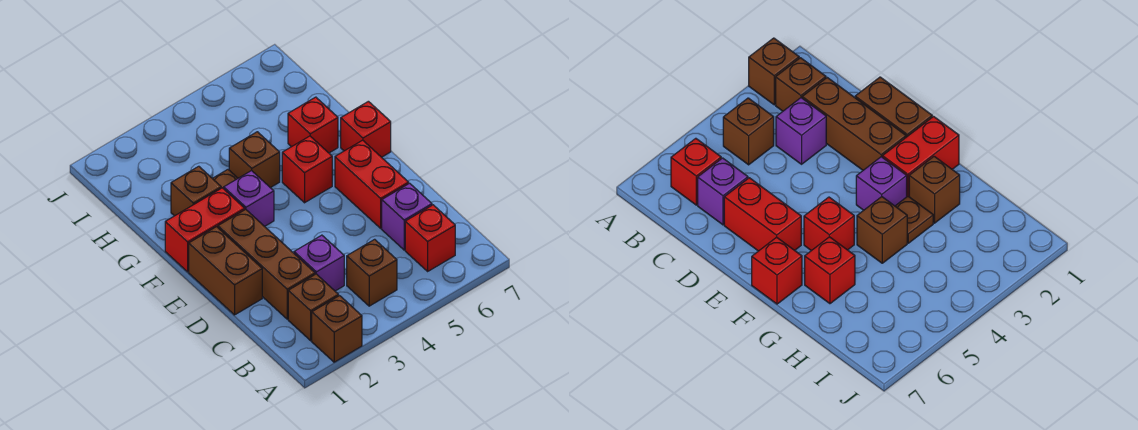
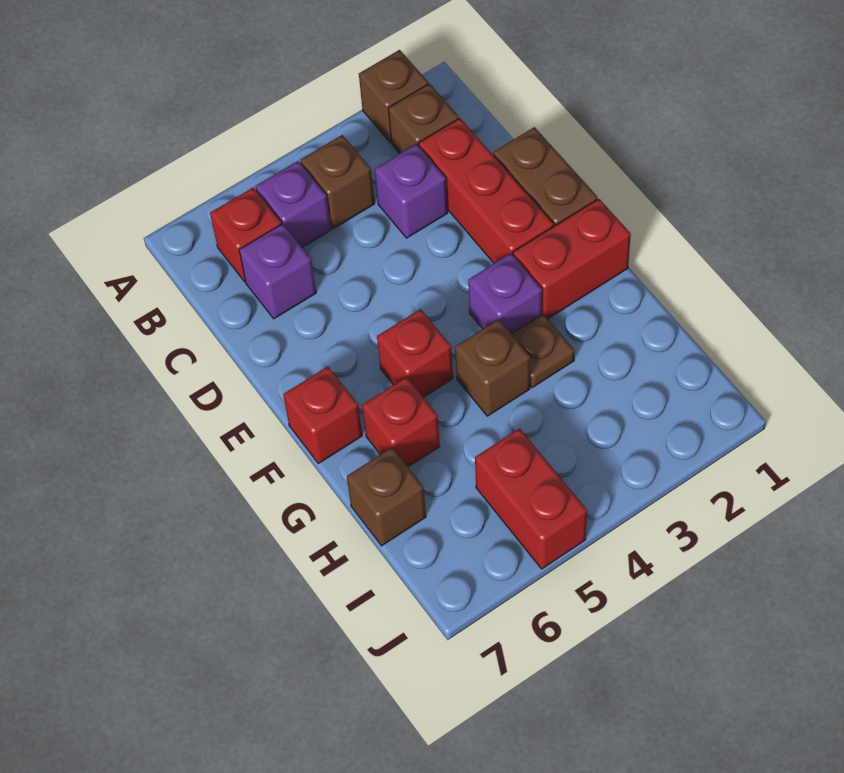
none -> purple brick B5 level 1
brown brick C2:E2 level 1 -> red brick C2:E2 level 1
red brick D6:E6 level 1 -> red brick I5:J5 level 1
brown brick G2 level 1 -> brown brick H7 level 1

